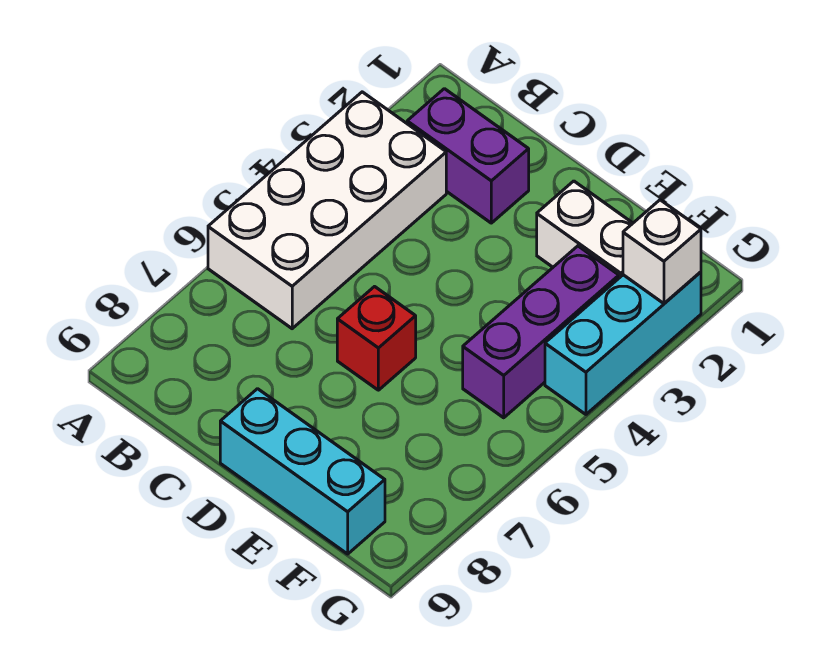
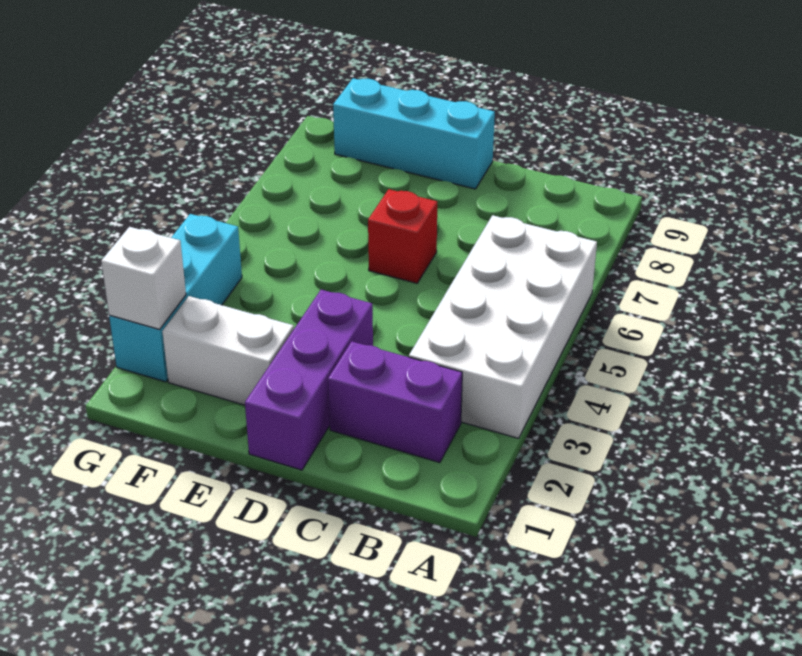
purple brick F3:F5 level 1 -> purple brick D1:D3 level 1

